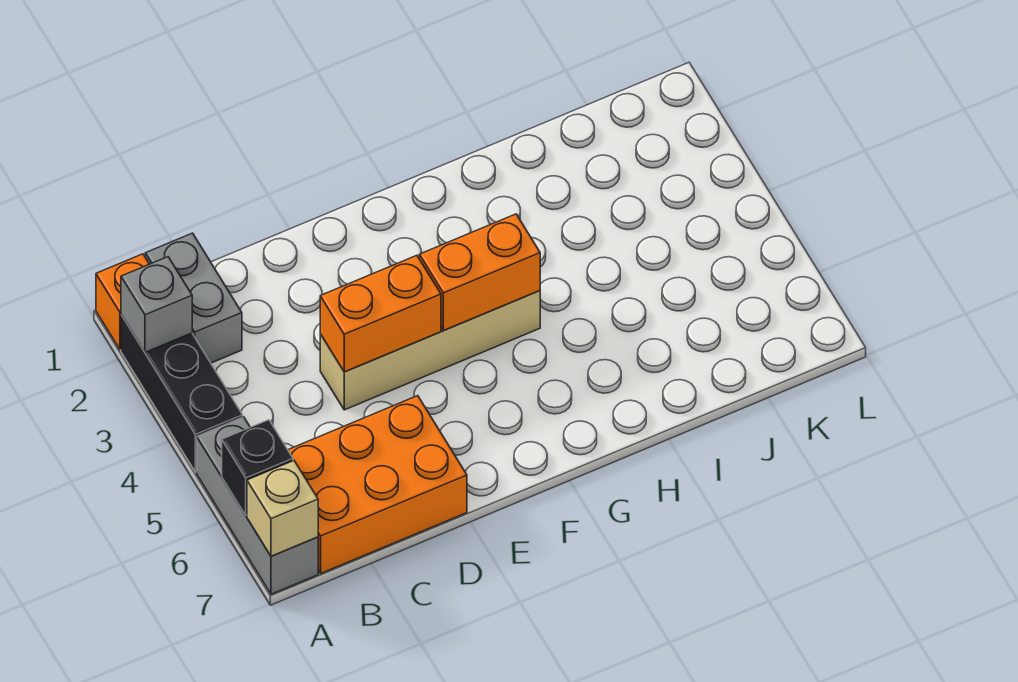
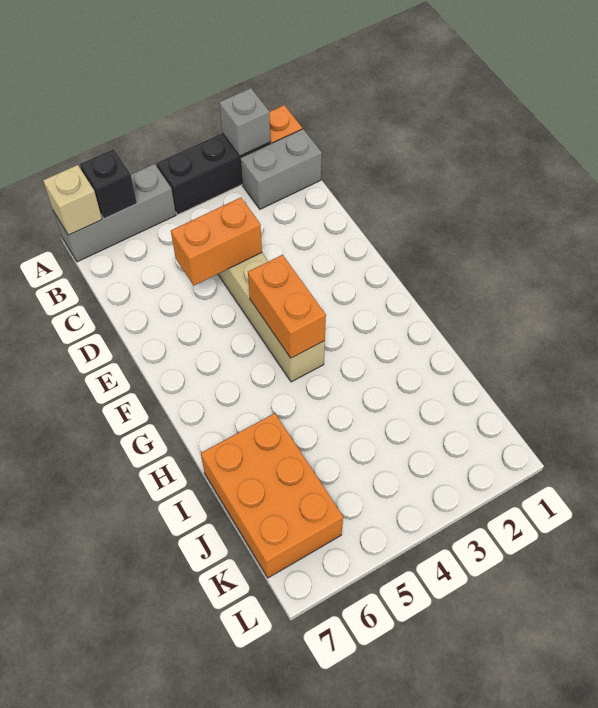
orange brick B6:D7 level 1 -> orange brick I6:K7 level 1
orange brick D4:E4 level 2 -> orange brick D4:D5 level 2

